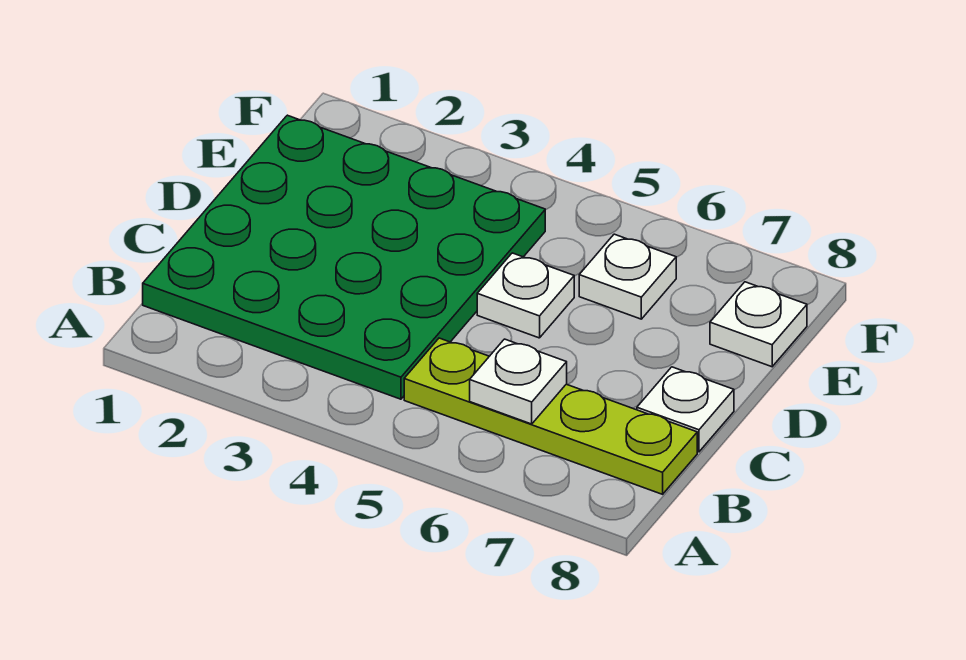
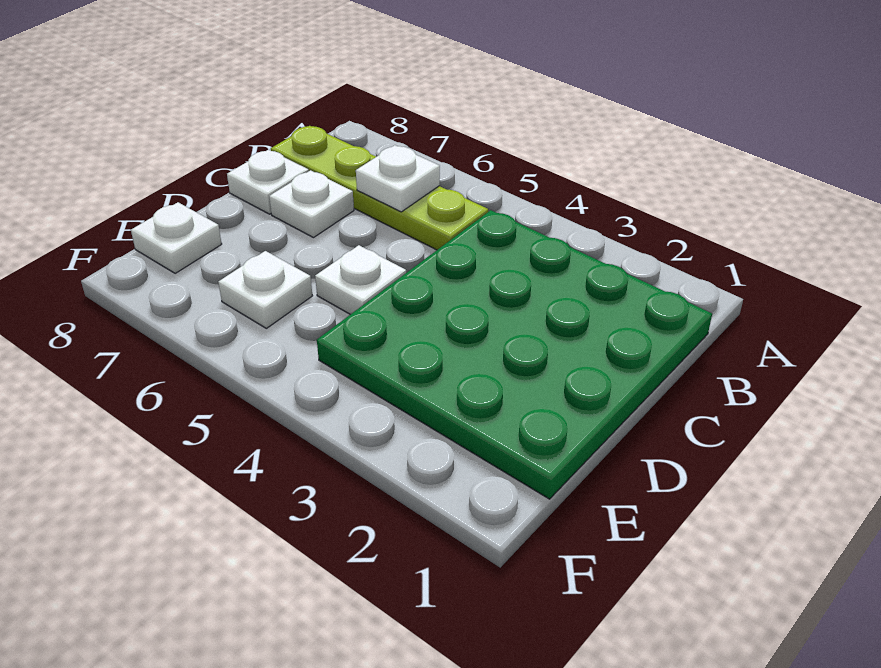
none -> white plate C7 level 1

